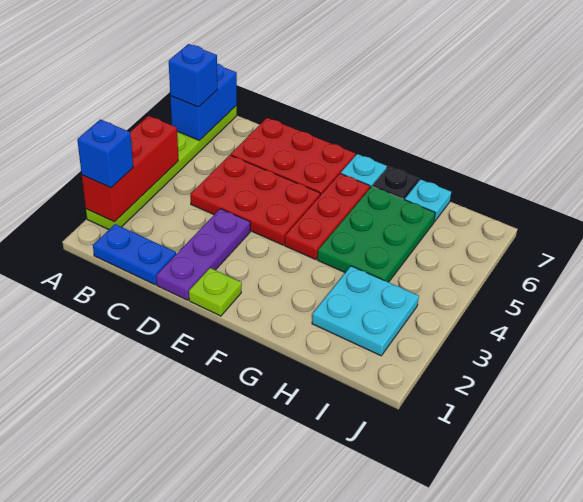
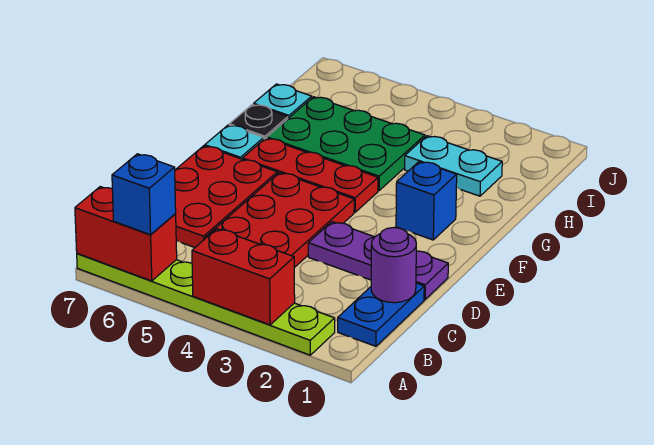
red brick A2:A4 level 2 -> red brick A3:A4 level 2
blue brick A2 level 3 -> blue brick F2 level 1
blue brick A6:A7 level 2 -> red brick A6:A7 level 2
none -> purple round brick C1 level 2
lime plate E1 level 1 -> none
cyan plate H2:I3 level 1 -> cyan plate H2:H3 level 1

